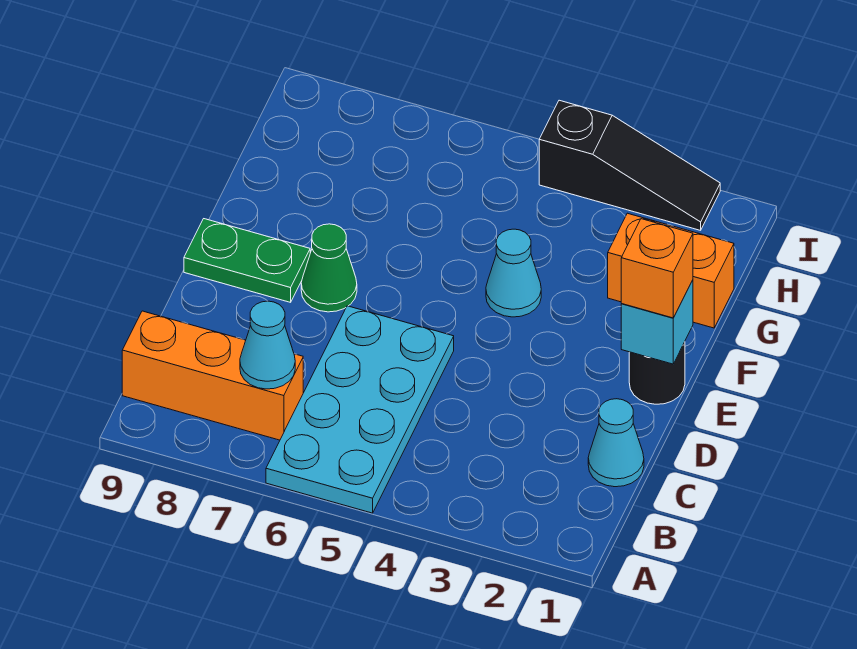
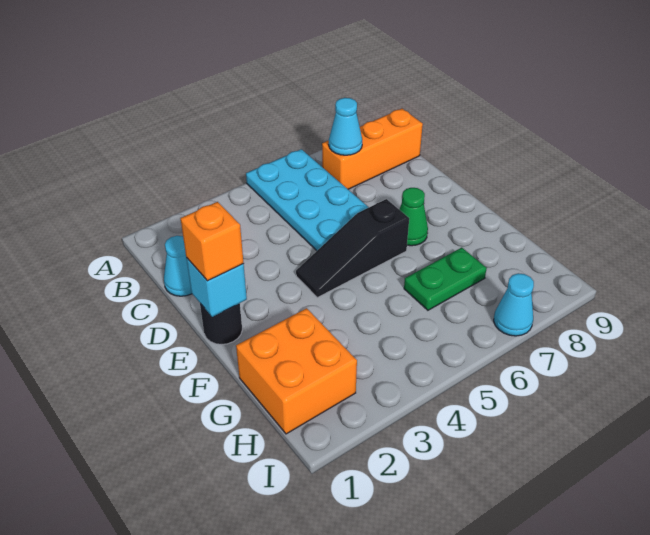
green plate E8:E9 level 1 -> green plate G6:G7 level 1
cyan cone F4 level 1 -> cyan cone I7 level 1
orange brick G1:G2 level 1 -> orange brick G1:H2 level 1
black slope I2:I4 level 1 top 4 -> black slope E4:E6 level 1 top 6

